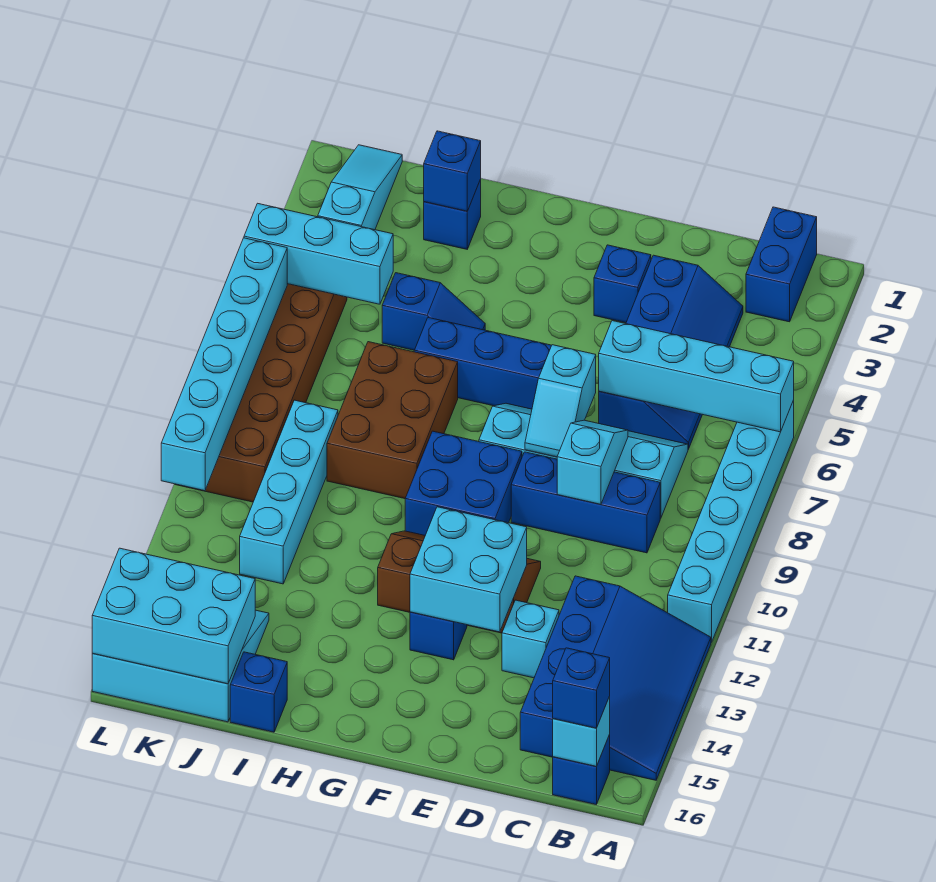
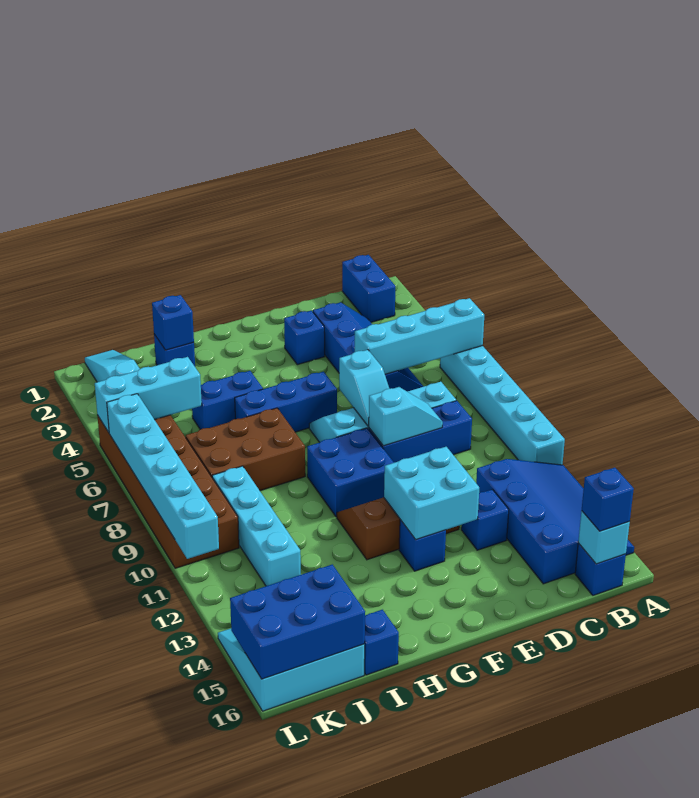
cyan slope D8:D9 level 2 top 9 -> cyan slope D9:E9 level 2 top E
cyan brick D13 level 1 -> blue brick D13 level 1
blue slope H5:I5 level 1 top I -> blue brick H5:I5 level 1
brown brick H7:I9 level 1 -> brown brick H7:J8 level 1
cyan brick J15:L16 level 2 -> blue brick J15:L16 level 2

